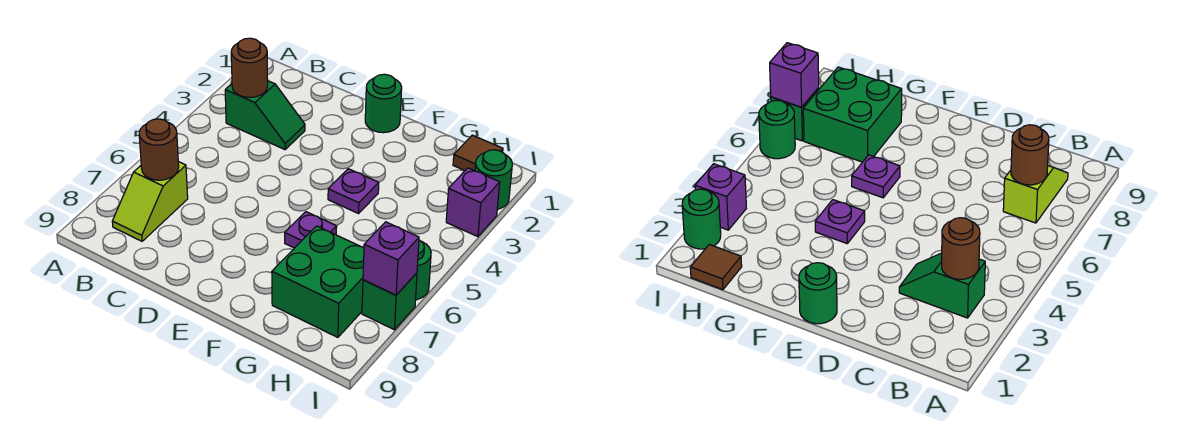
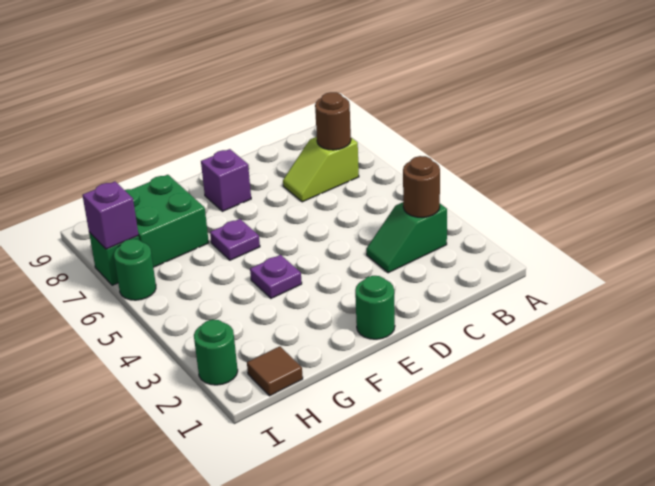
lime slope B7:B8 level 1 top 7 -> lime slope B7:C7 level 1 top B
purple brick I3 level 1 -> purple brick E8 level 1

